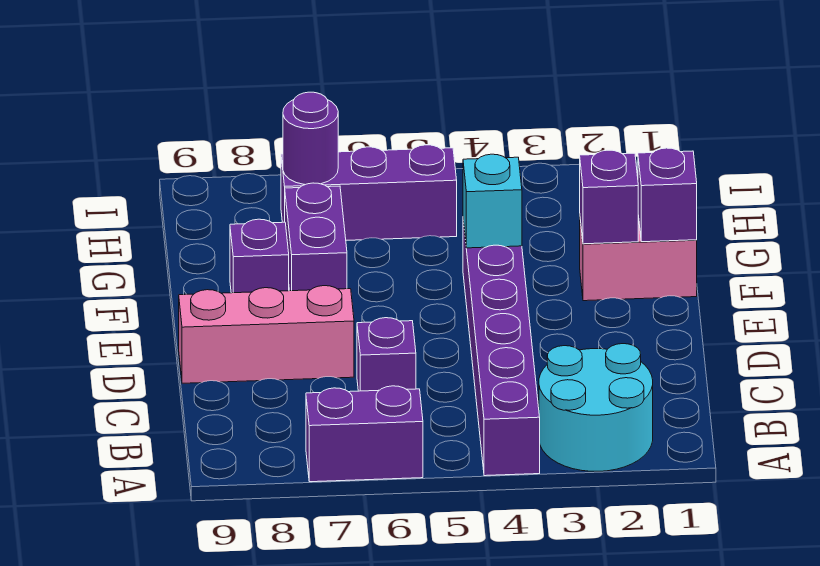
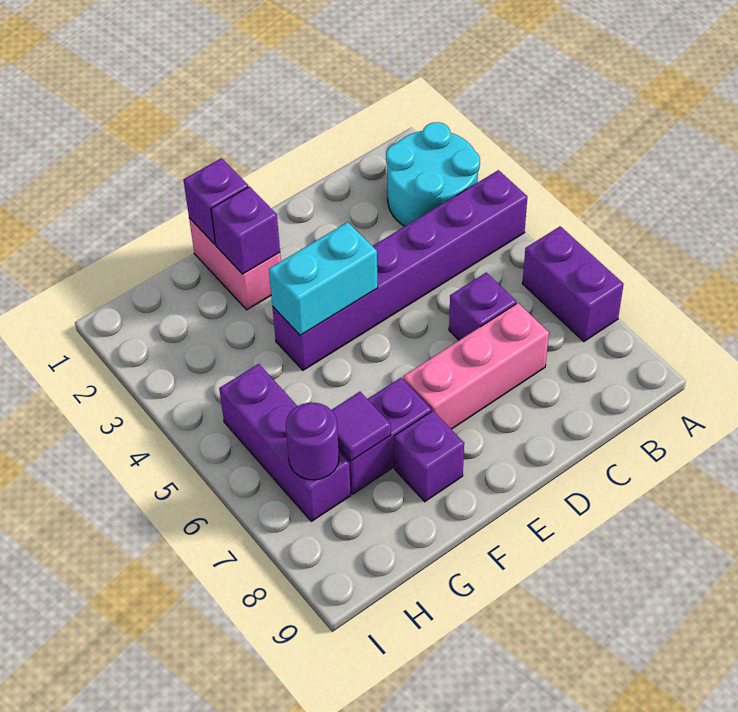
pink brick D7:D9 level 1 -> pink brick C7:E7 level 1
cyan brick F4 level 2 -> cyan brick E4:F4 level 2
none -> purple tile G7 level 2

